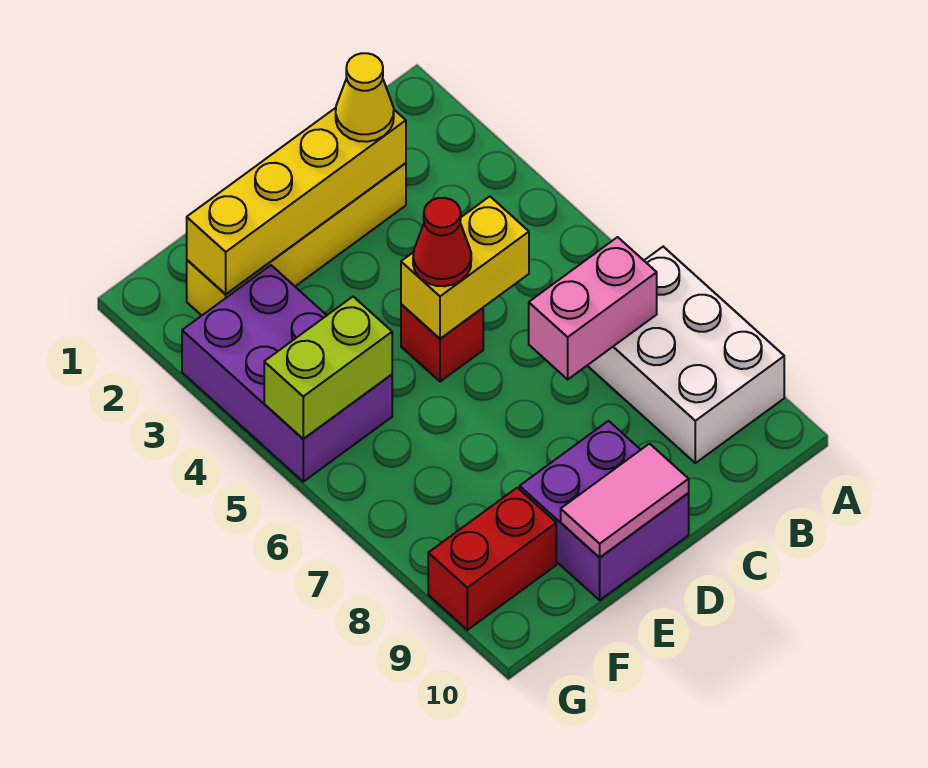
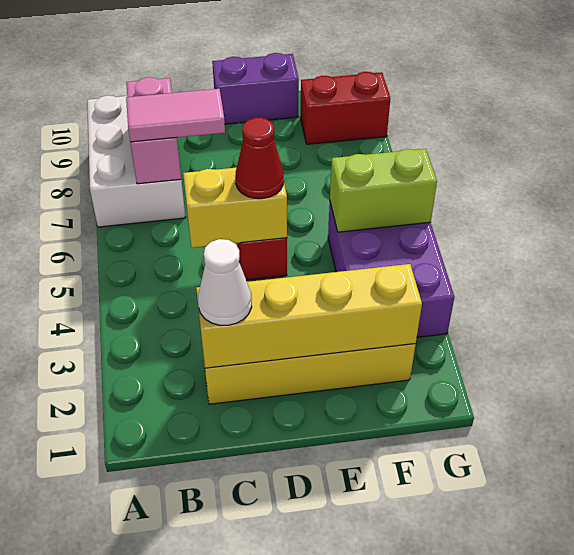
pink brick B7:C7 level 2 -> pink brick B7:B8 level 2
yellow cone C2 level 3 -> white cone C2 level 3
purple brick D9:E10 level 1 -> purple brick D10:E10 level 1
pink tile D10:E10 level 2 -> pink tile B7:C7 level 3

